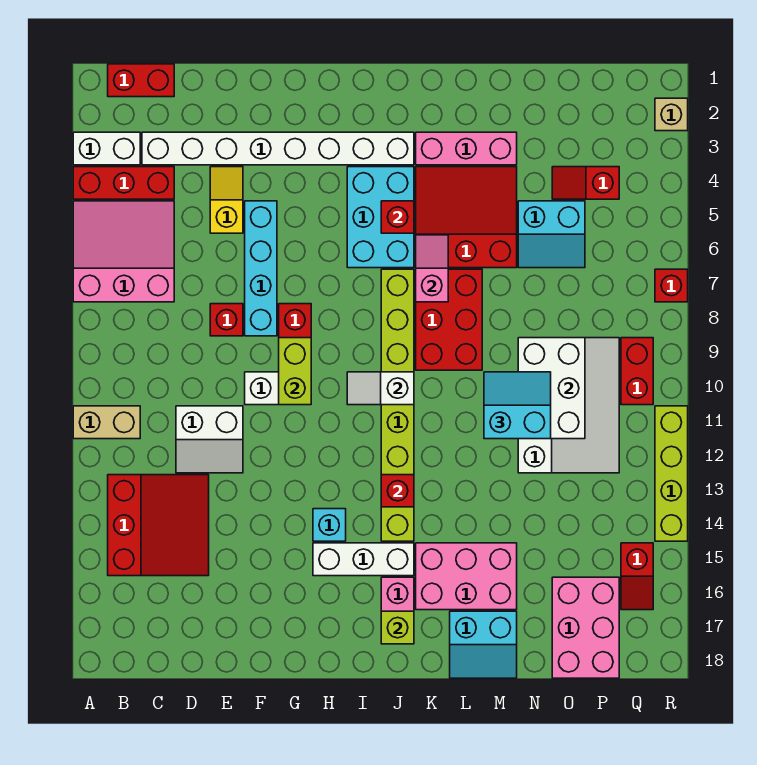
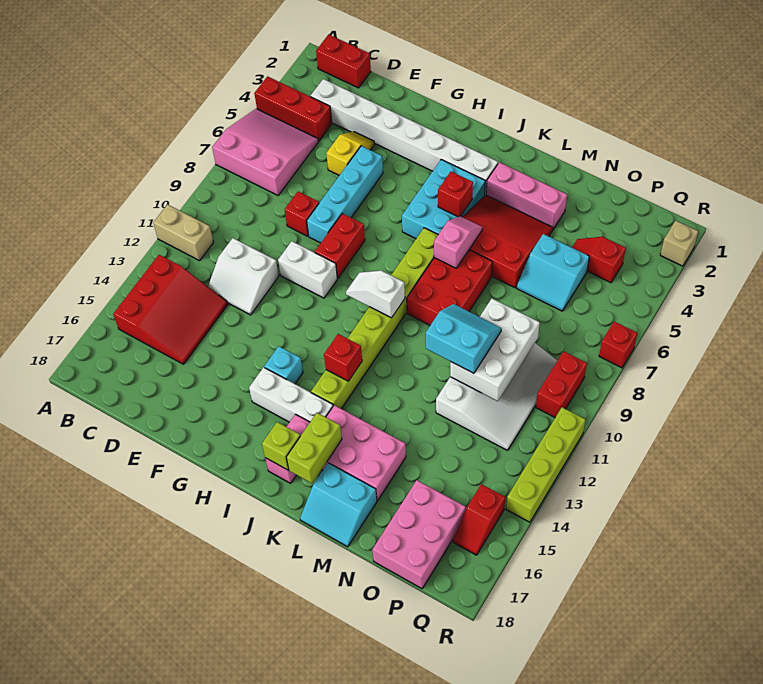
white brick A3:B3 level 1 -> none
lime brick G9:G10 level 2 -> lime brick K16:K17 level 2

